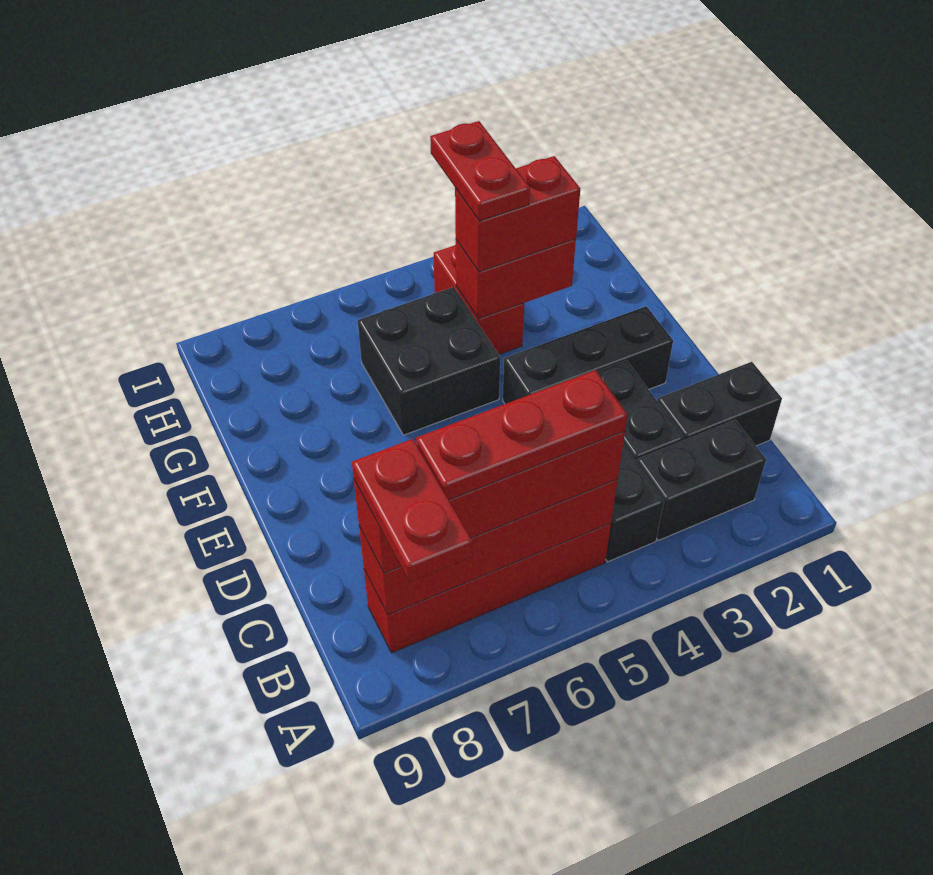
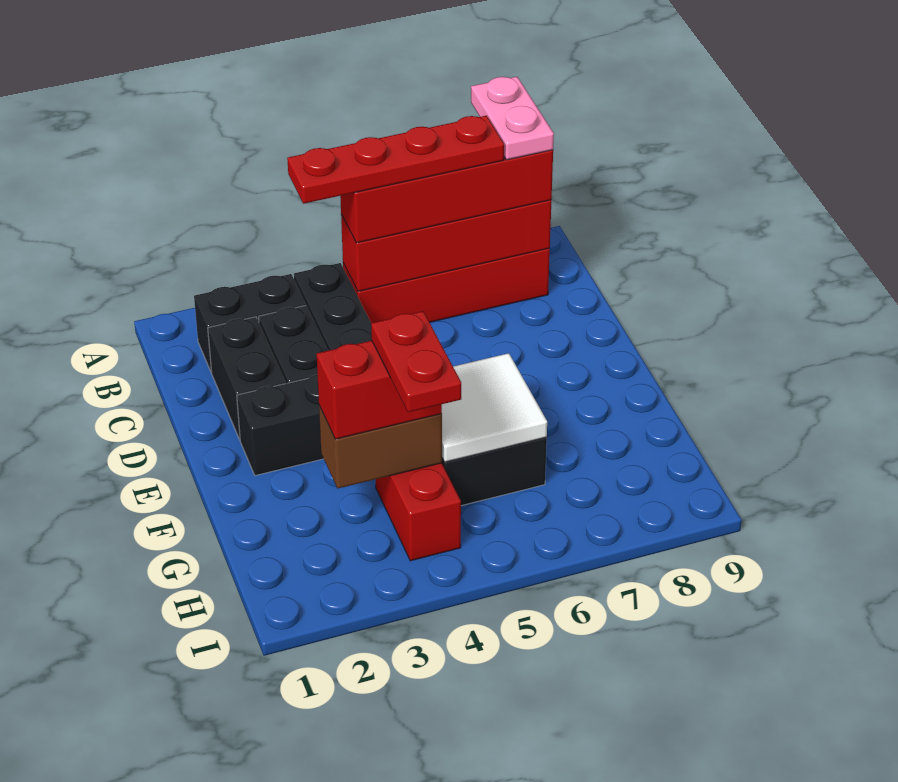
red plate A8:B8 level 4 -> pink plate A8:B8 level 4
red plate B5:B7 level 4 -> red plate B4:B7 level 4
black brick C1:C2 level 1 -> black brick C2:D2 level 1
none -> white tile F5:G6 level 2
red brick G3:G4 level 2 -> brown brick G3:G4 level 2

